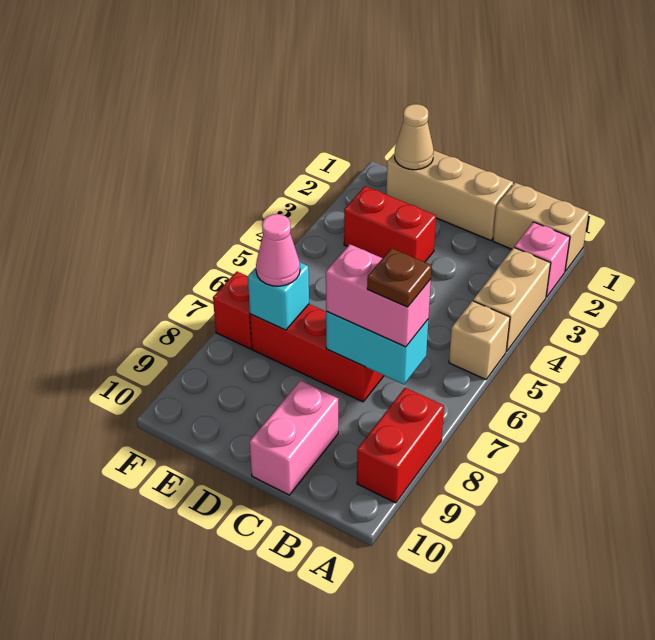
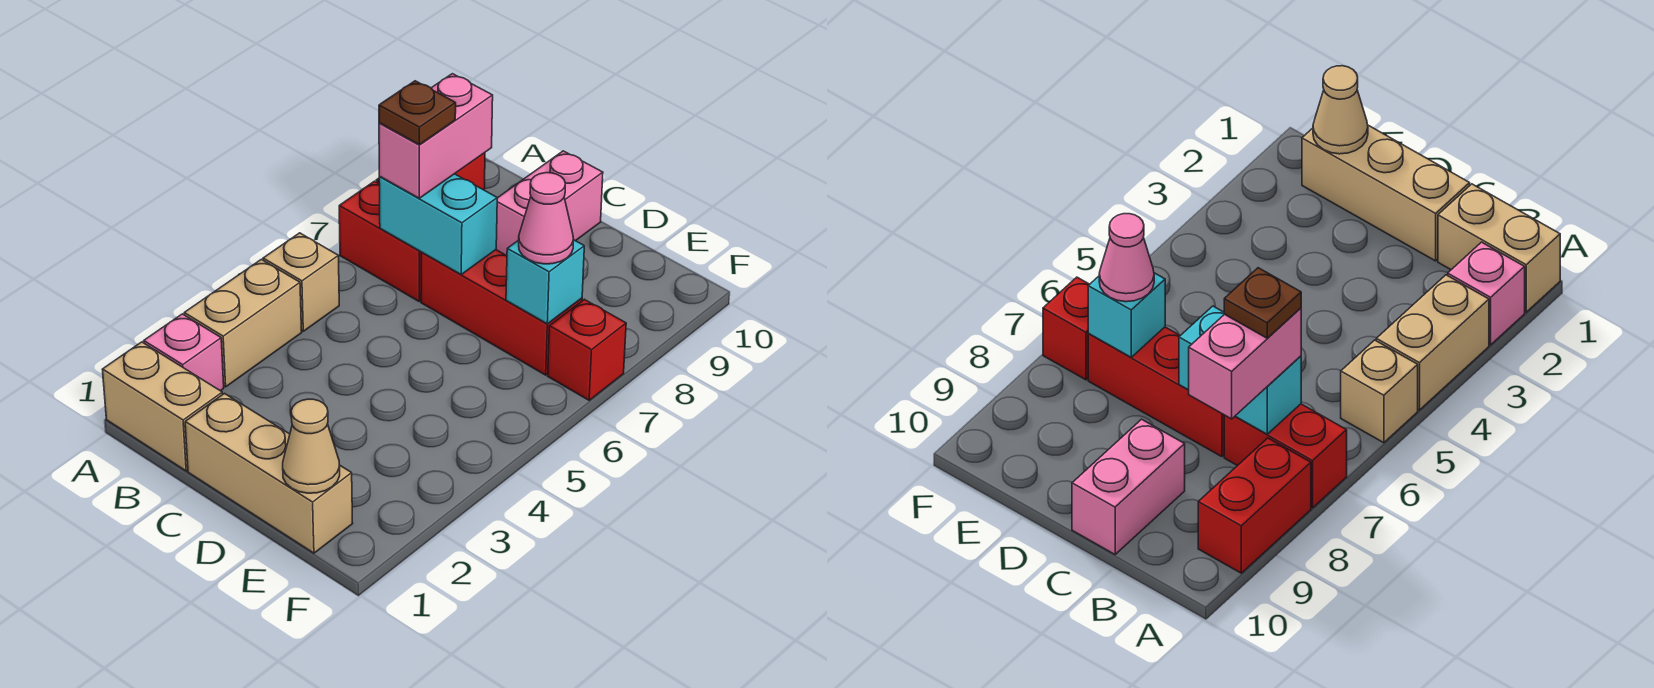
pink brick B7:C7 level 3 -> pink brick B7:B8 level 3
red brick D3:E3 level 1 -> red brick A7:B7 level 1

